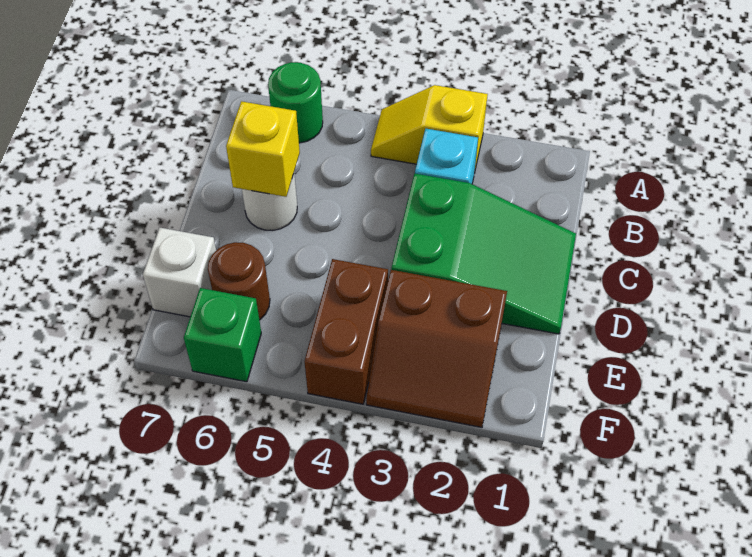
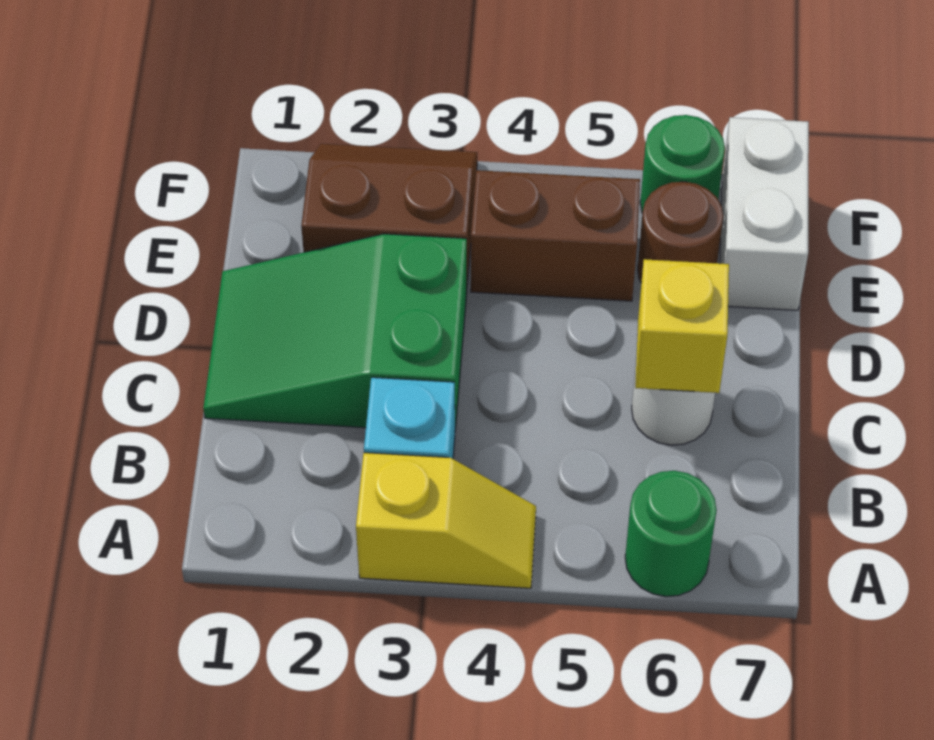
brown brick E4:F4 level 1 -> brown brick E4:E5 level 1
white brick E7 level 1 -> white brick E7:F7 level 1
green brick F6 level 1 -> green round brick F6 level 1

